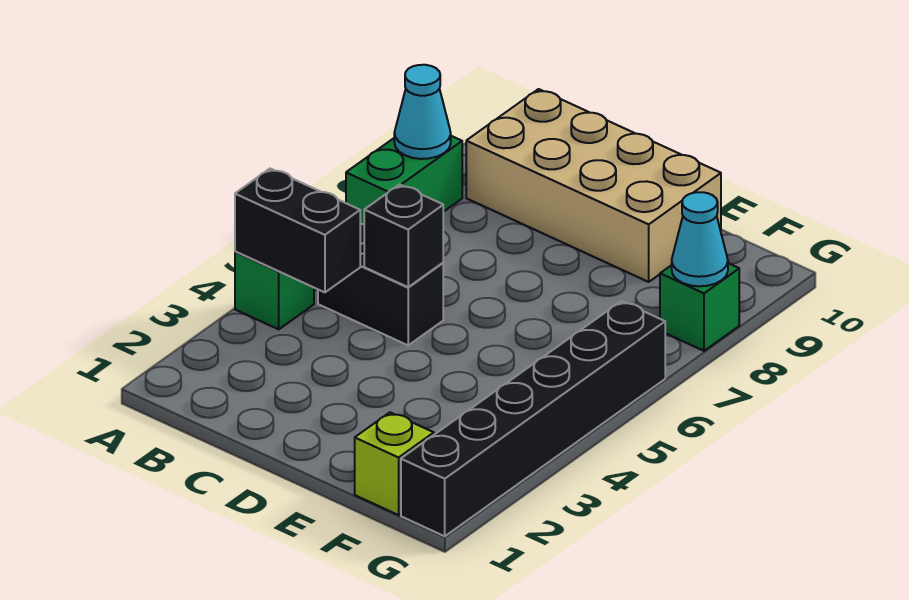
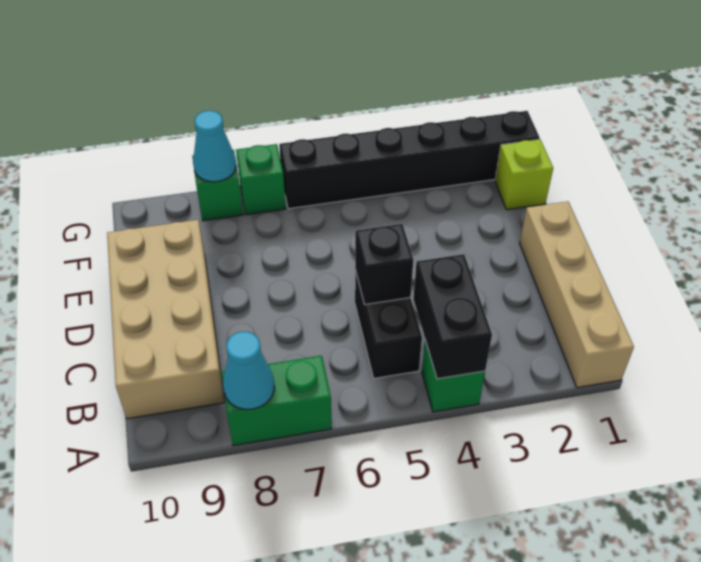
none -> tan brick A1:D1 level 1
none -> green brick G7 level 1

